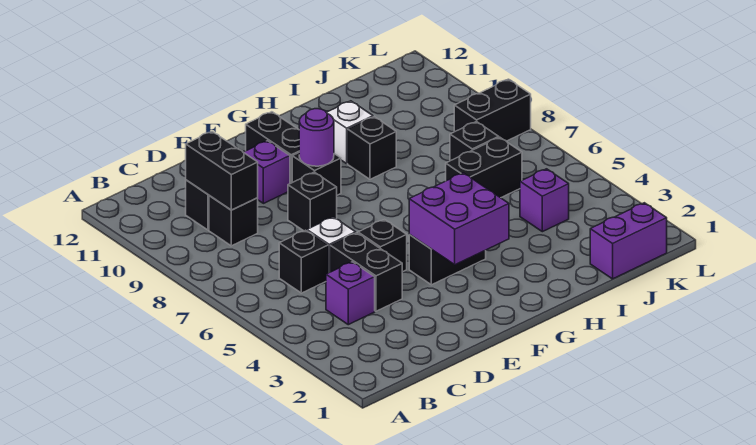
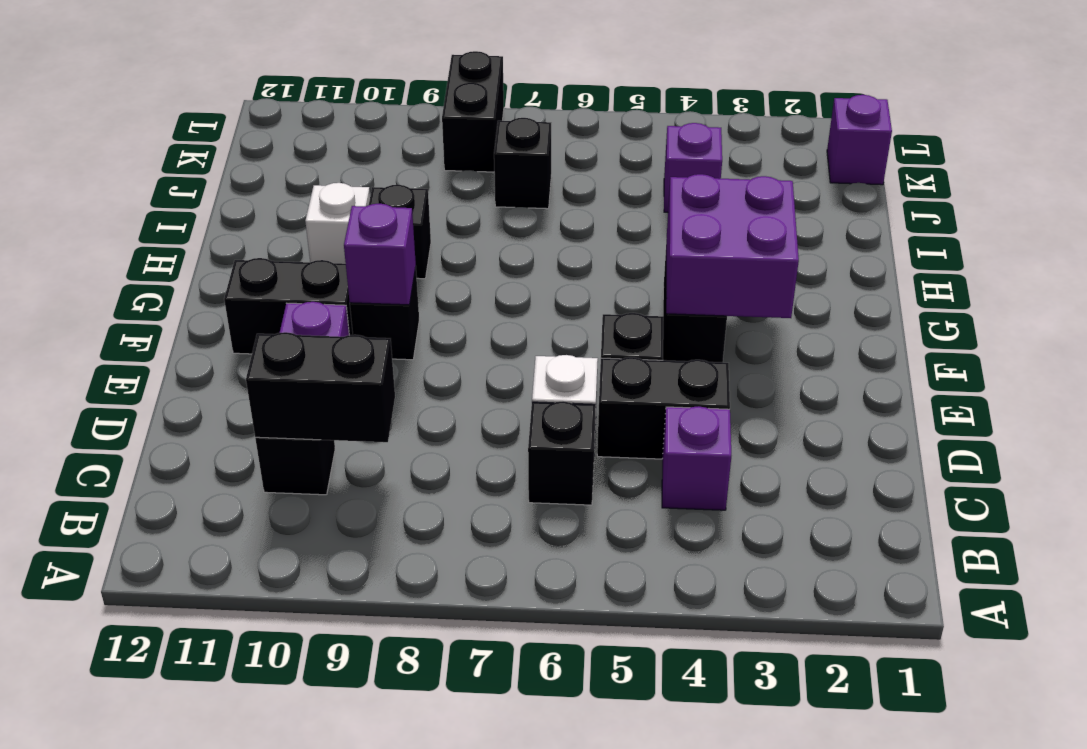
black brick C9 level 1 -> none
black brick E8 level 1 -> none
purple round brick F9 level 2 -> purple brick F9 level 2
black brick I6:J6 level 1 -> none
purple brick J1:K1 level 1 -> purple brick K1 level 1

